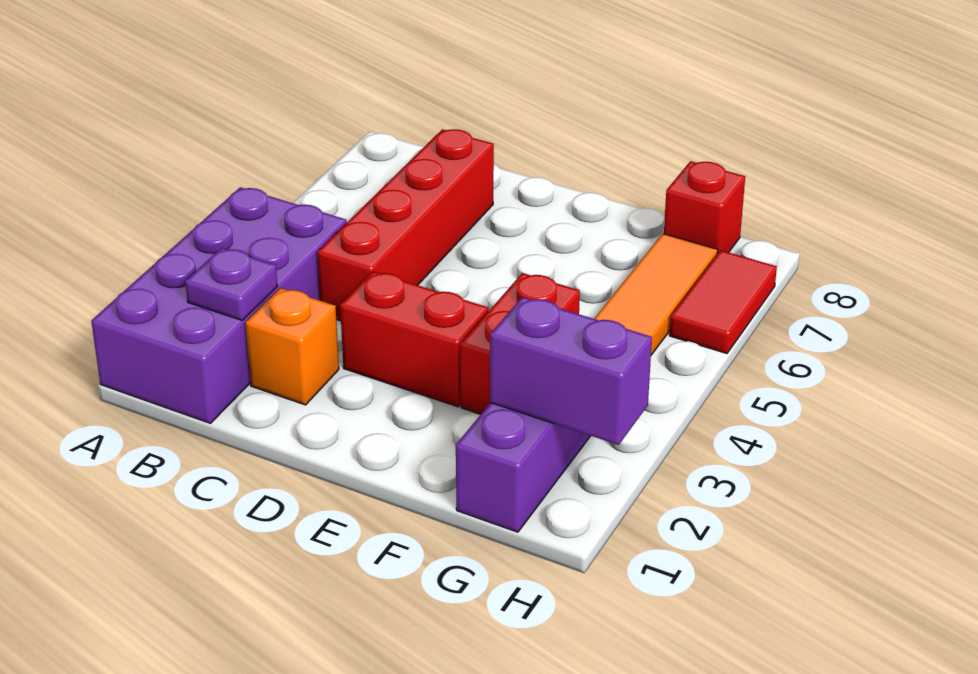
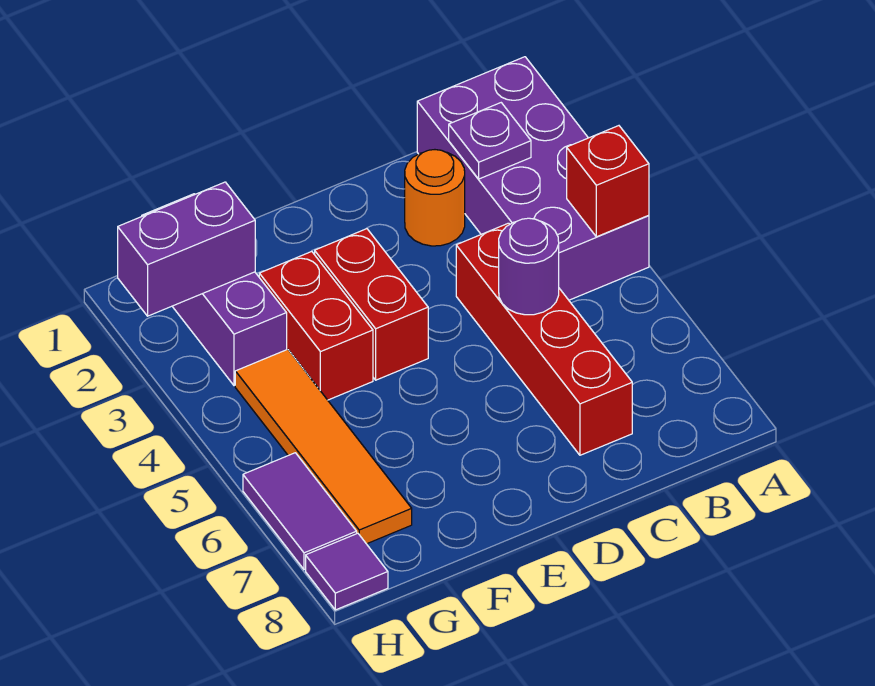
orange brick C2 level 1 -> orange round brick C2 level 1
none -> purple round brick C5 level 2
red brick D3:E3 level 1 -> red brick E3:E4 level 1
red brick G8 level 1 -> red brick A4 level 2
red tile H6:H7 level 1 -> purple tile H6:H7 level 1
none -> purple tile H8 level 1

